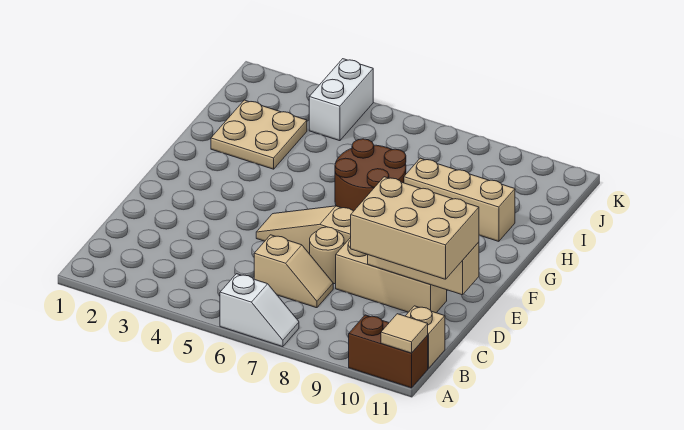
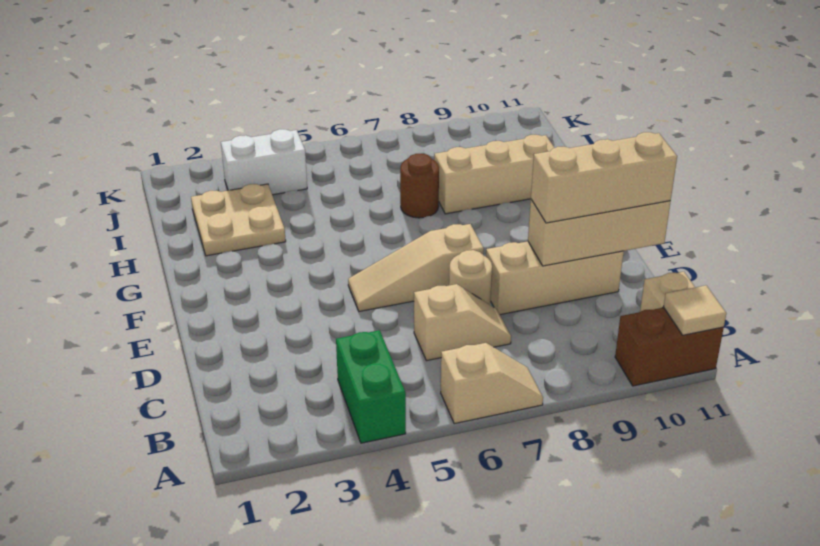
none -> green brick A4:B4 level 1
white slope A6:A7 level 1 top 6 -> tan slope A6:A7 level 1 top 6
tan brick C9:D11 level 3 -> tan brick D9:D11 level 3
brown round brick G6:H7 level 1 -> brown round brick H7 level 1
white brick J4:K4 level 1 -> white brick J3:J4 level 1

